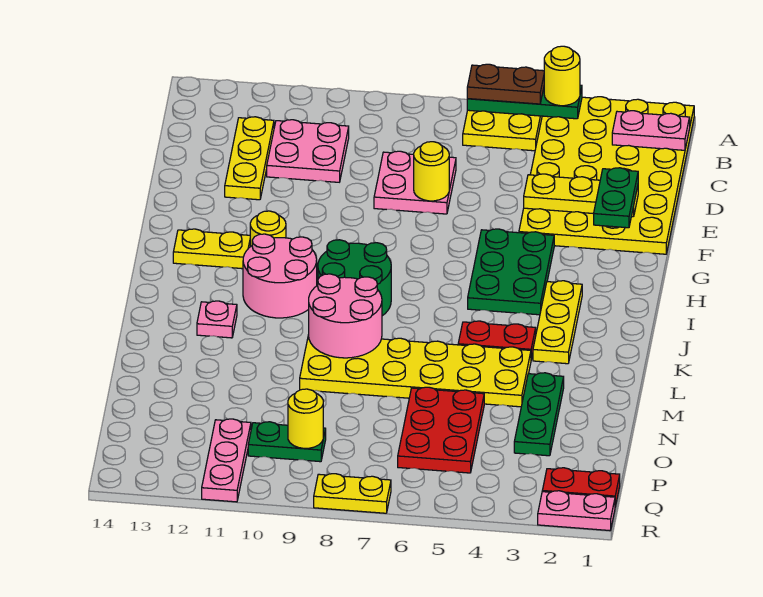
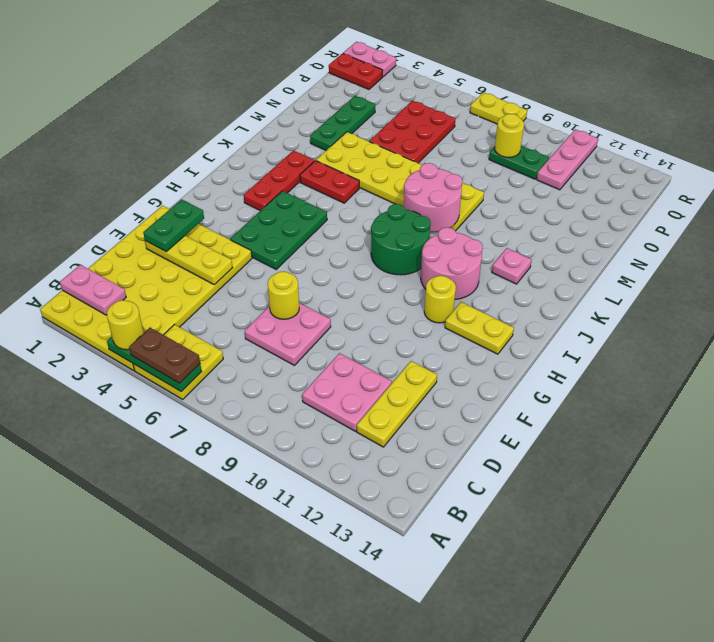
yellow plate I3:K3 level 1 -> red plate I3:K3 level 1

